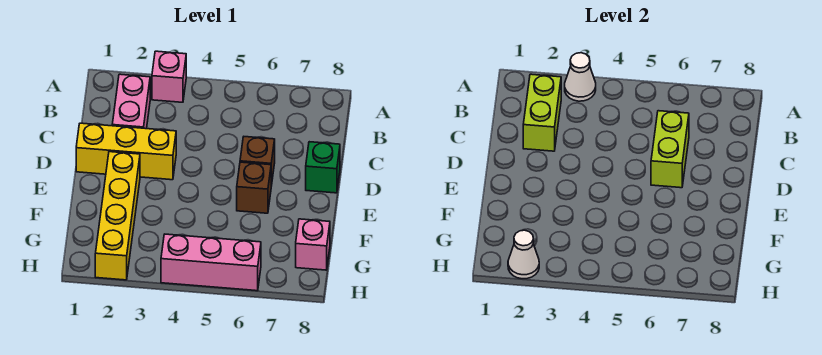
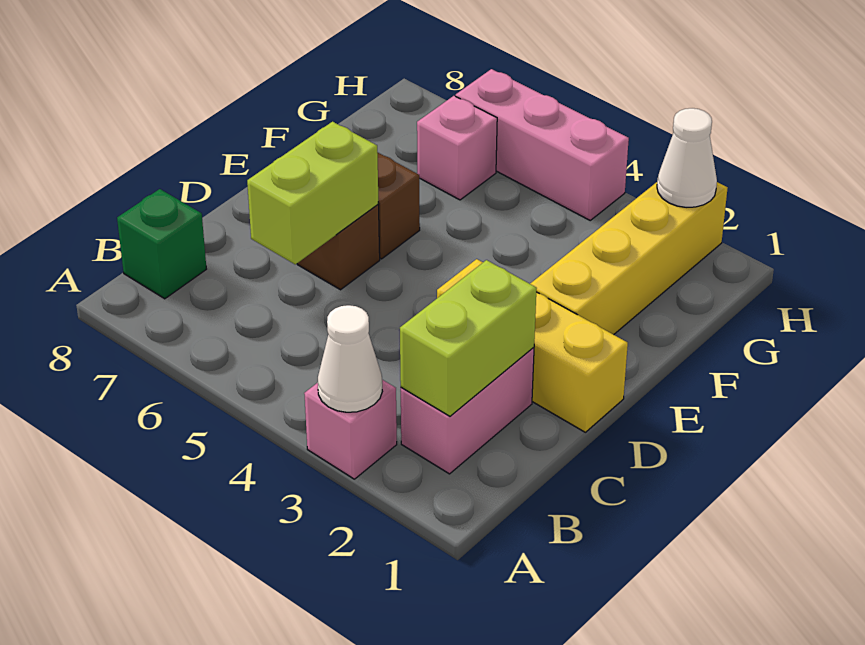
green brick D8 level 1 -> green brick B8 level 1
pink brick G8 level 1 -> pink brick G6 level 1

